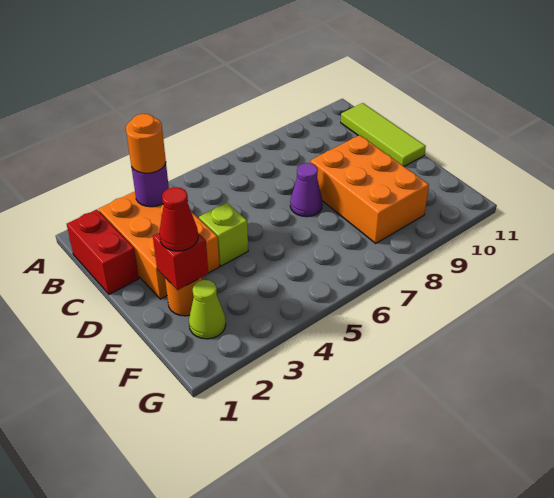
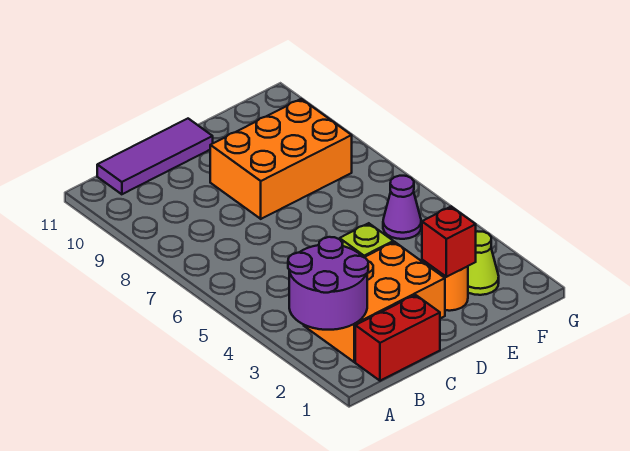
purple round brick B3 level 2 -> purple round brick A2:B3 level 2
orange round brick B3 level 3 -> none
lime tile B11:D11 level 1 -> purple tile B11:D11 level 1
purple cone D7 level 1 -> purple cone F5 level 1
red cone E2 level 3 -> none

